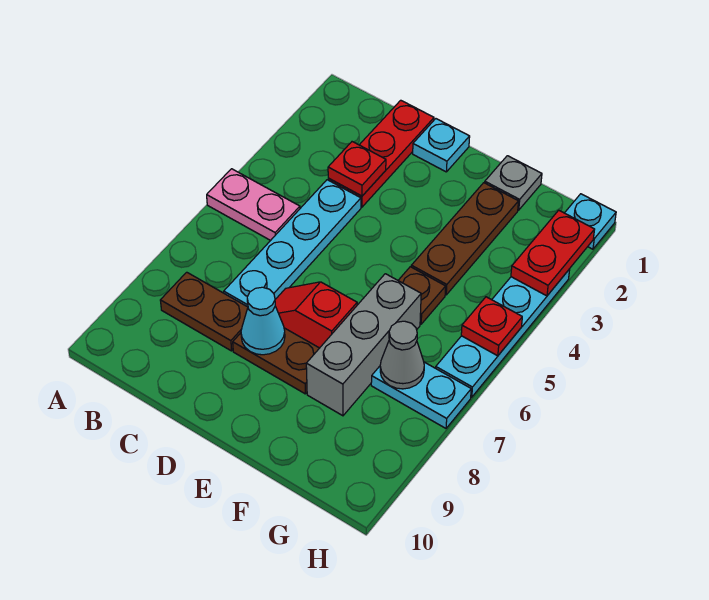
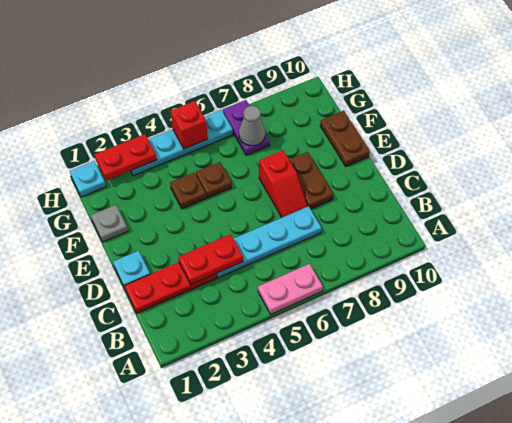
pink plate A5:B5 level 1 -> pink plate A5:A6 level 1
brown plate B8:C8 level 1 -> brown plate E10:F10 level 1
red plate C3 level 2 -> red plate C3:C4 level 2
cyan cone D8 level 2 -> none
brown plate F2:F4 level 1 -> brown plate F4 level 1
grey brick F6:F8 level 1 -> none
cyan plate G7:H7 level 1 -> purple plate G7:H7 level 1
red plate H5 level 2 -> red brick H5 level 2

